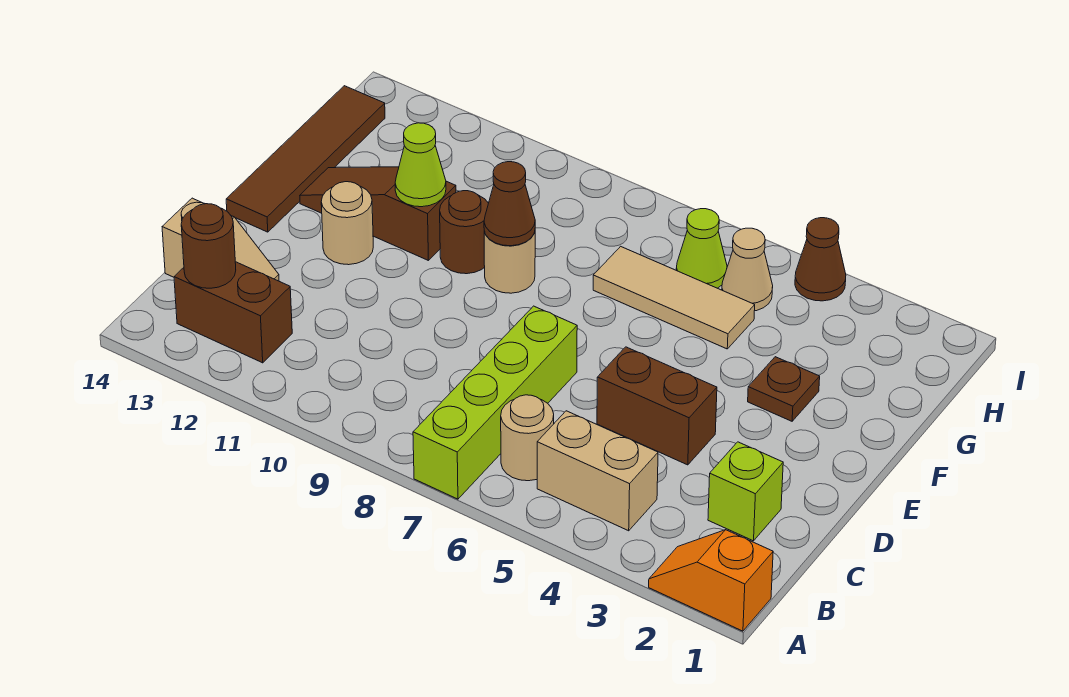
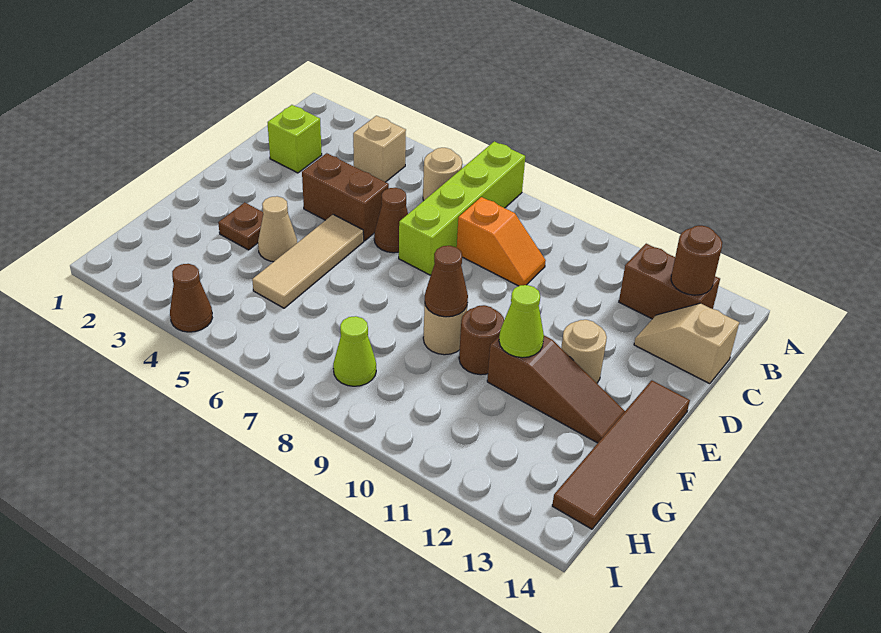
orange slope A1:A2 level 1 top 1 -> orange slope C8:C9 level 1 top 8
tan brick B4:B5 level 1 -> tan brick B4 level 1
none -> brown cone D6 level 1
tan tile G5:G7 level 1 -> tan tile E5:G5 level 1
tan cone H5 level 1 -> tan cone F4 level 1
lime cone H6 level 1 -> lime cone H8 level 1

